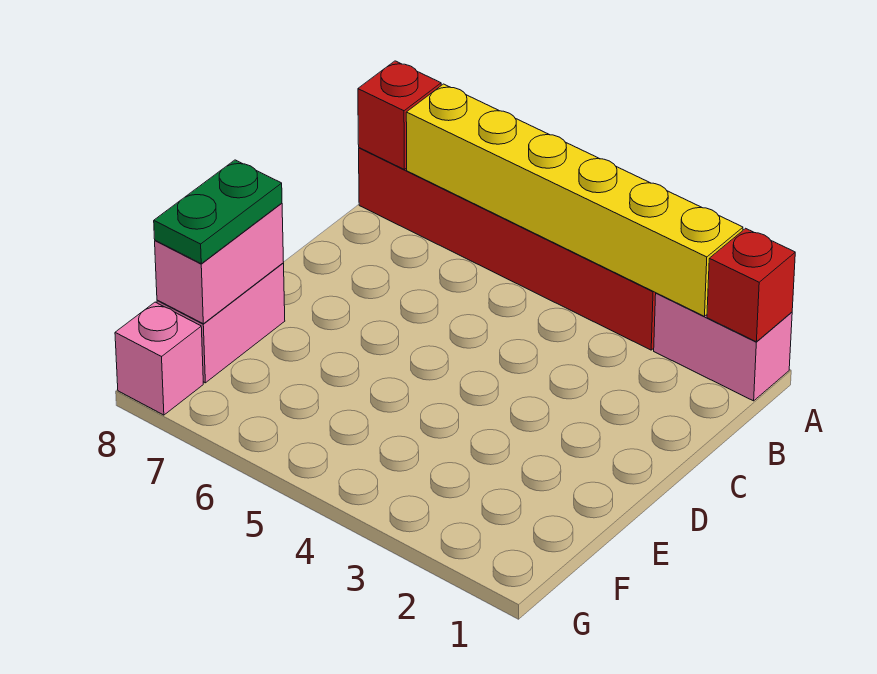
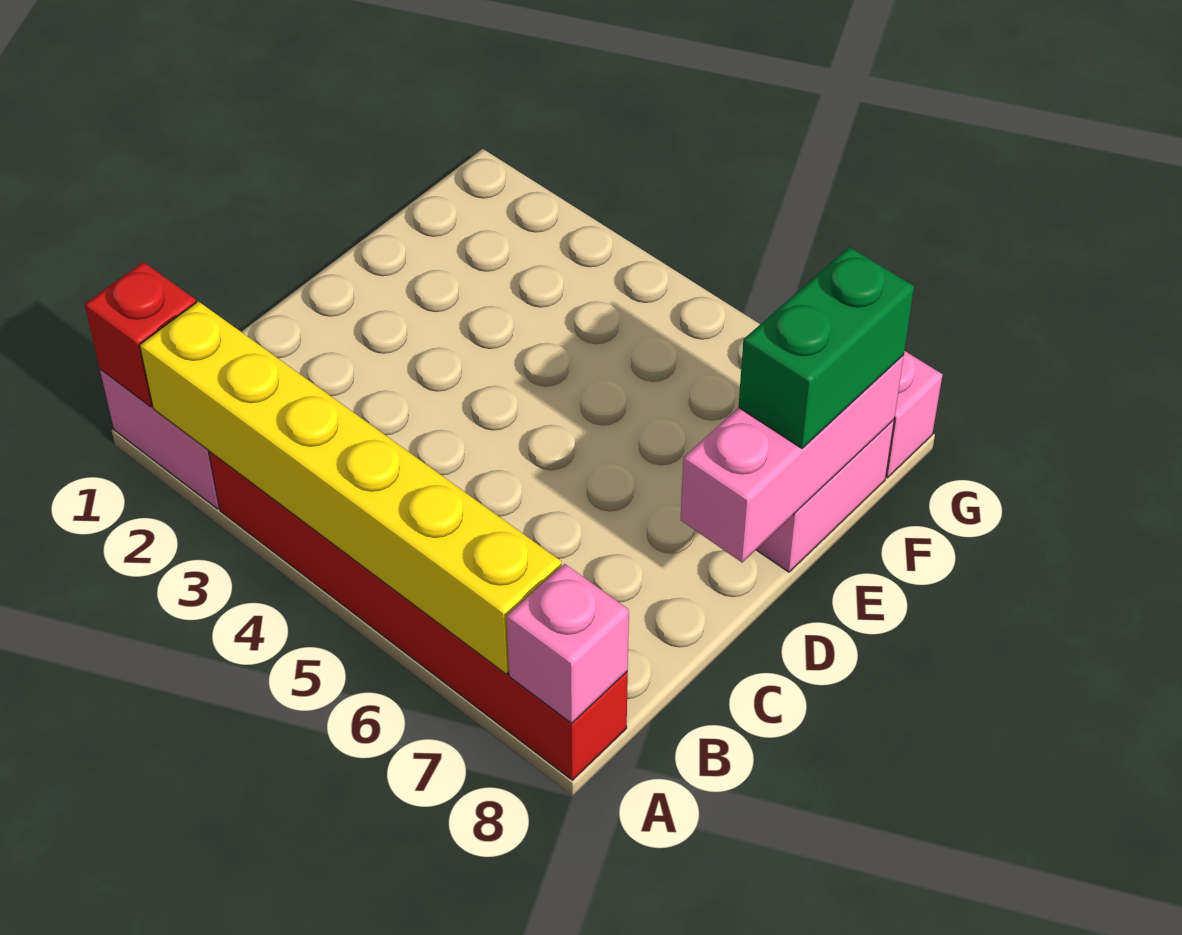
red brick A8 level 2 -> pink brick A8 level 2
pink brick E8:F8 level 2 -> pink brick D8:F8 level 2
green plate E8:F8 level 3 -> green brick E8:F8 level 3

